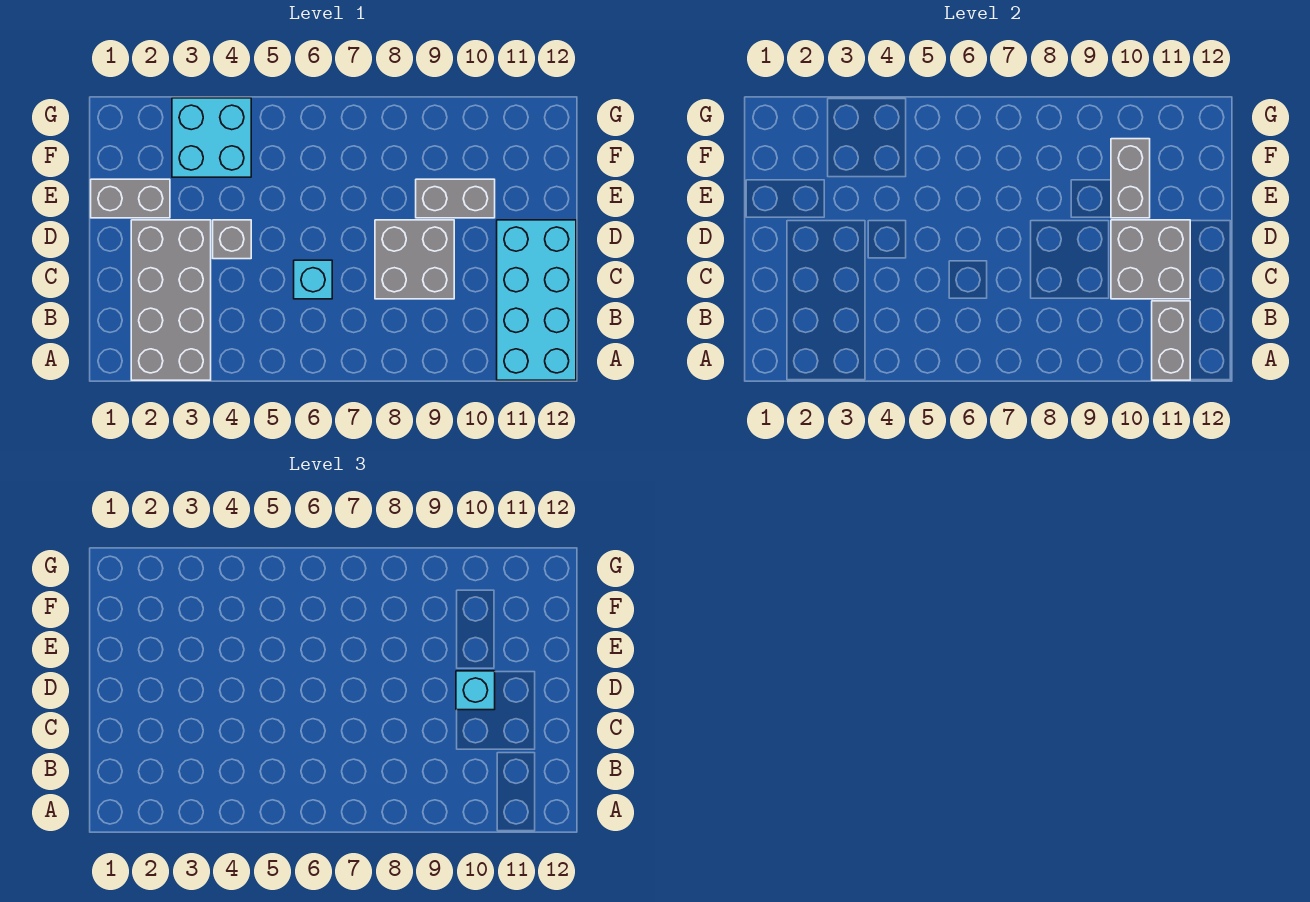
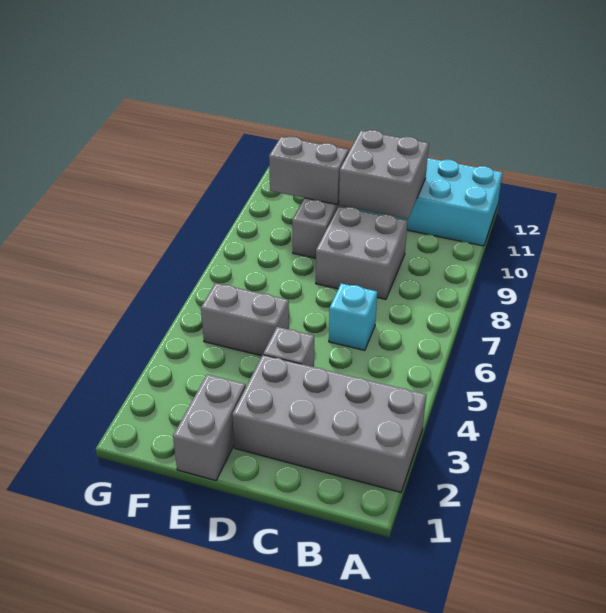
grey brick A11:B11 level 2 -> grey brick E5:F5 level 1
cyan brick D10 level 3 -> none
cyan brick F3:G4 level 1 -> none

